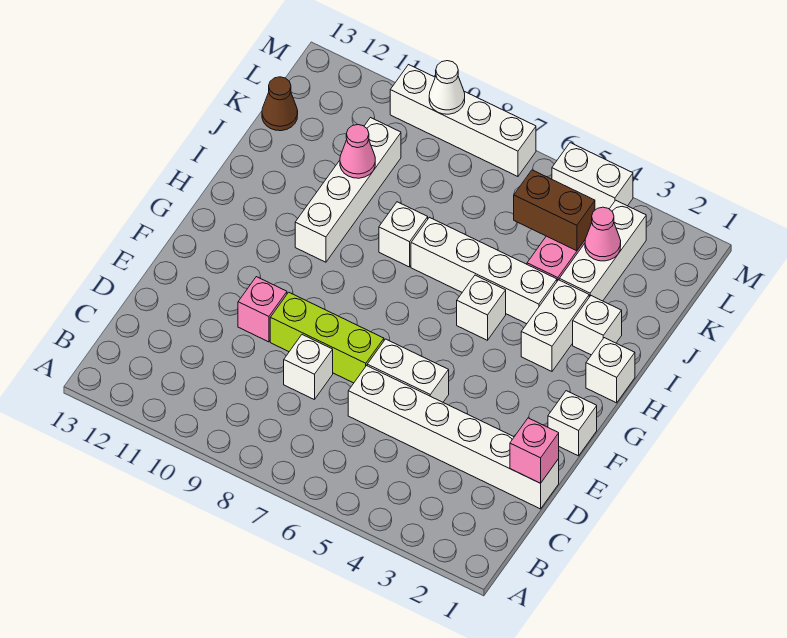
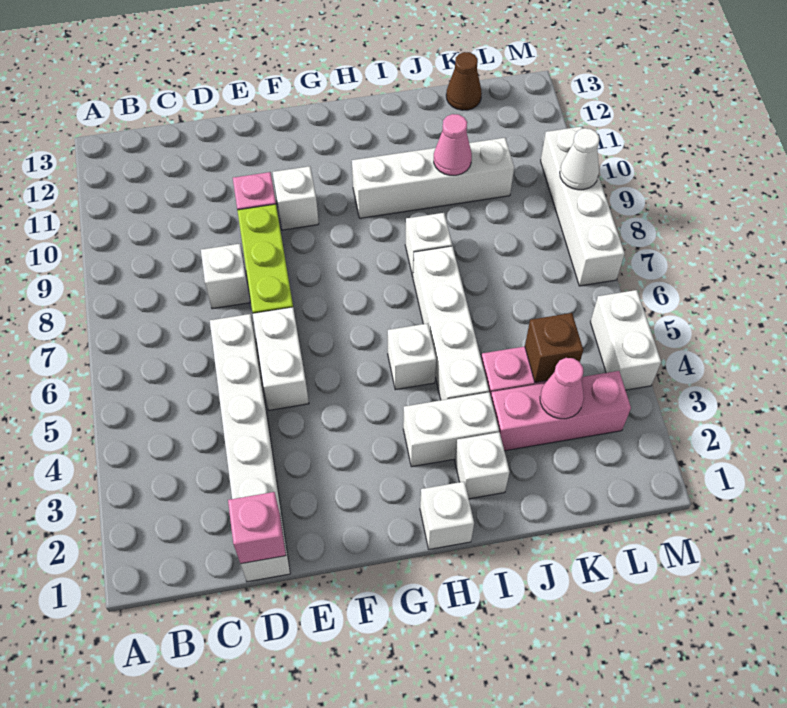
white brick F1 level 1 -> white brick F10 level 1
white brick J3:L3 level 1 -> pink brick J3:L3 level 1
brown brick K4:K5 level 2 -> brown brick K4 level 2

